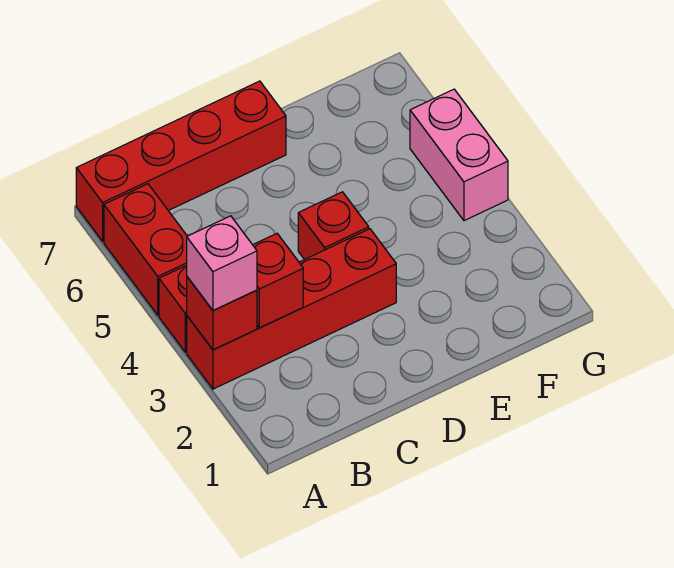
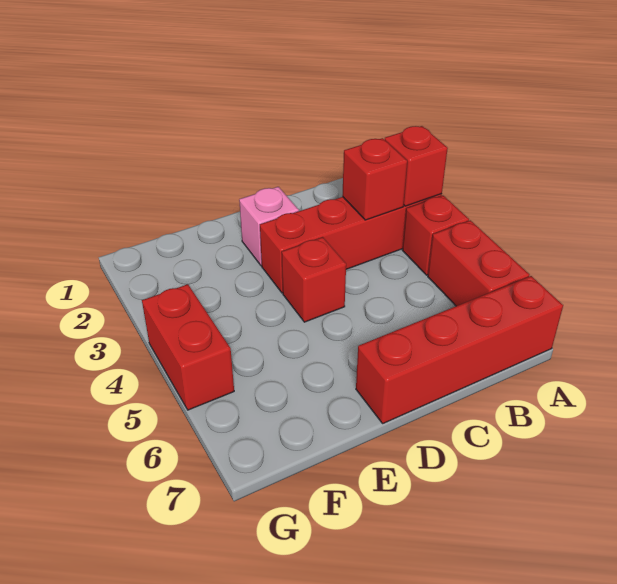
pink brick A3 level 3 -> pink brick D2 level 1
pink brick G4:G5 level 1 -> red brick G4:G5 level 1

